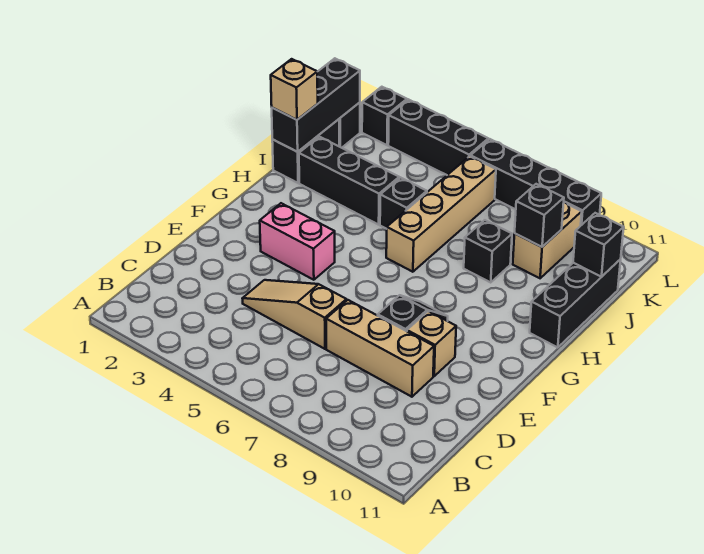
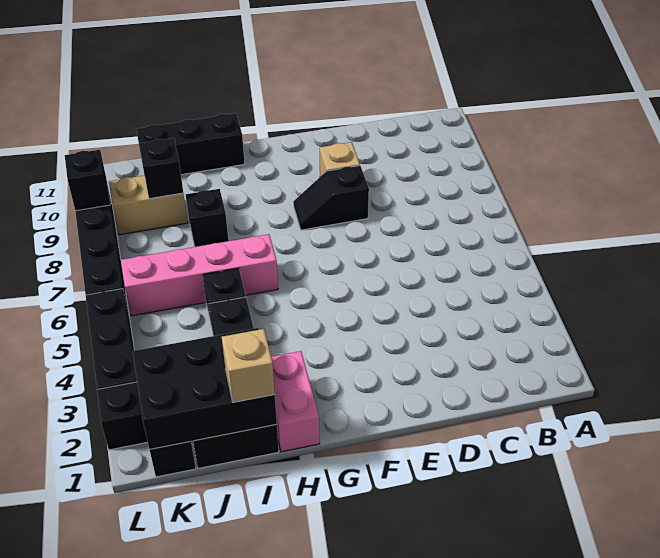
tan slope D4:D6 level 1 top 6 -> none
tan brick D7:D9 level 1 -> none
pink brick F3:F4 level 1 -> pink brick H1:H2 level 1
tan brick H6:K6 level 1 -> pink brick H6:K6 level 1
black brick I1:K1 level 2 -> black brick I1:K2 level 2
black brick J11 level 2 -> black brick L9 level 2

